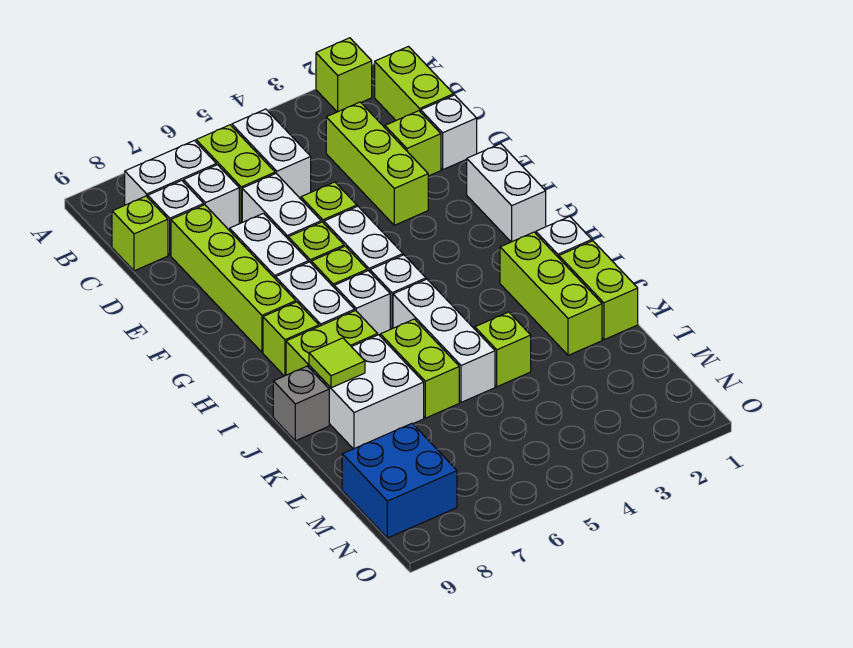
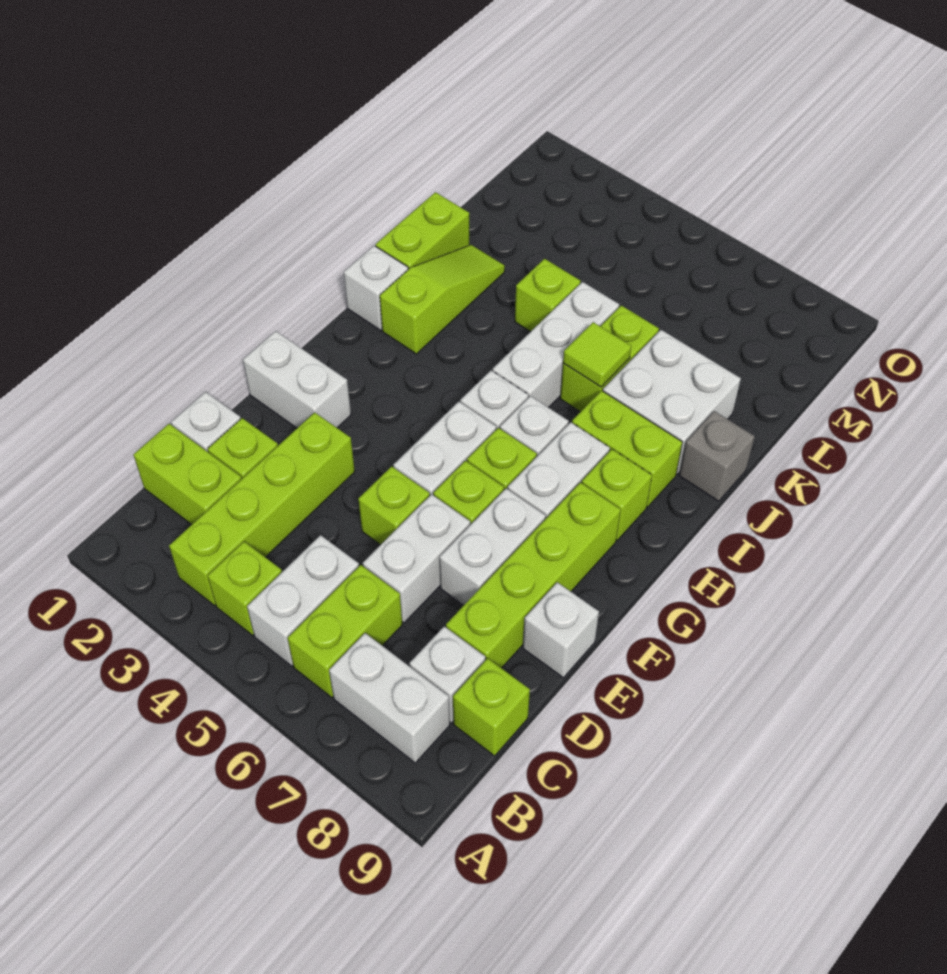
lime brick A2 level 1 -> lime brick B4 level 1
lime brick B1:C1 level 1 -> lime brick C1:C2 level 1
lime brick C3:E3 level 1 -> lime brick B3:E3 level 1
white brick C7 level 1 -> white brick E9 level 1
white brick F1:G1 level 1 -> white brick F1:F2 level 1
lime brick I2:K2 level 1 -> lime slope I2:K2 level 1 top I
lime tile J8 level 2 -> lime tile J6 level 2
blue brick M8:N9 level 1 -> none

